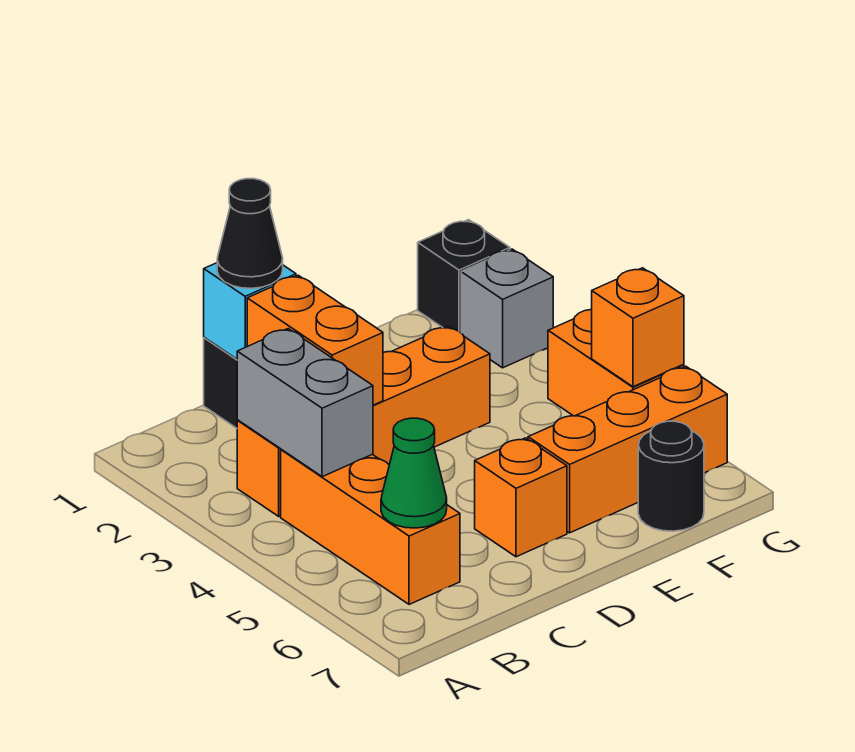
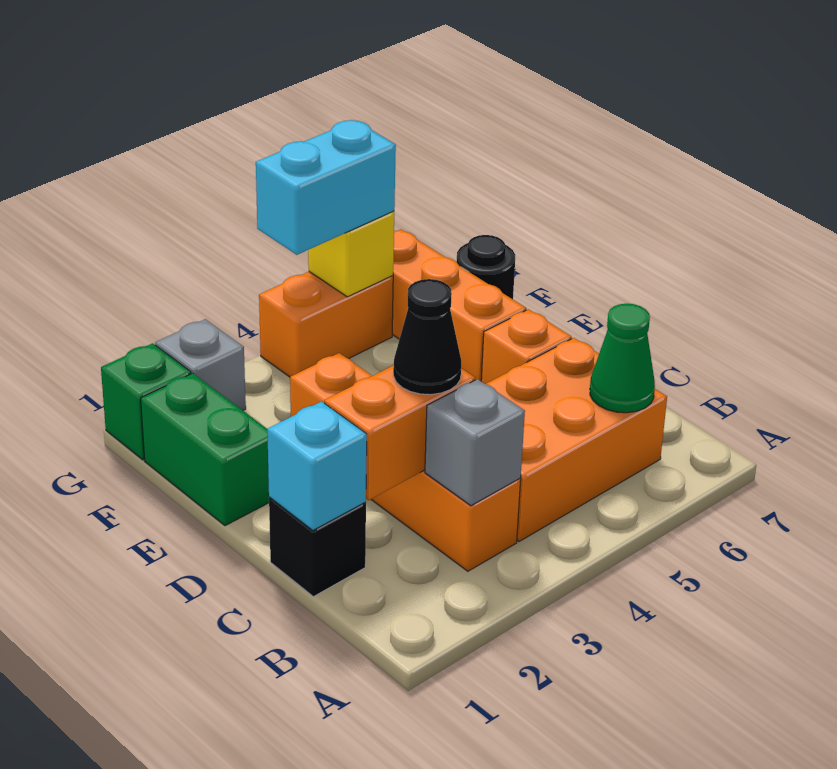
grey brick B3:B4 level 2 -> grey brick B3 level 2
orange brick B4:B6 level 1 -> orange brick B4:C6 level 1
black cone C1 level 3 -> black cone C3 level 3
none -> green brick E1:F1 level 1
black brick G1 level 1 -> green brick G1 level 1
none -> cyan brick G4:G5 level 3
orange brick G5 level 2 -> yellow brick G5 level 2

